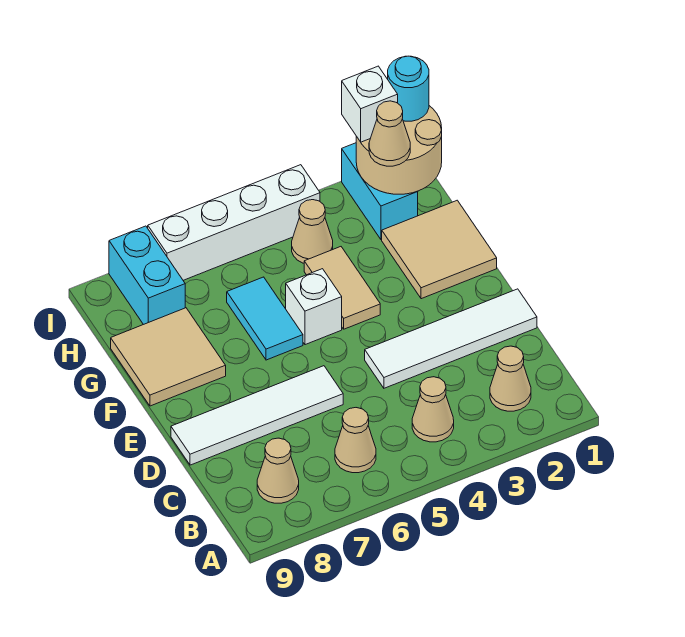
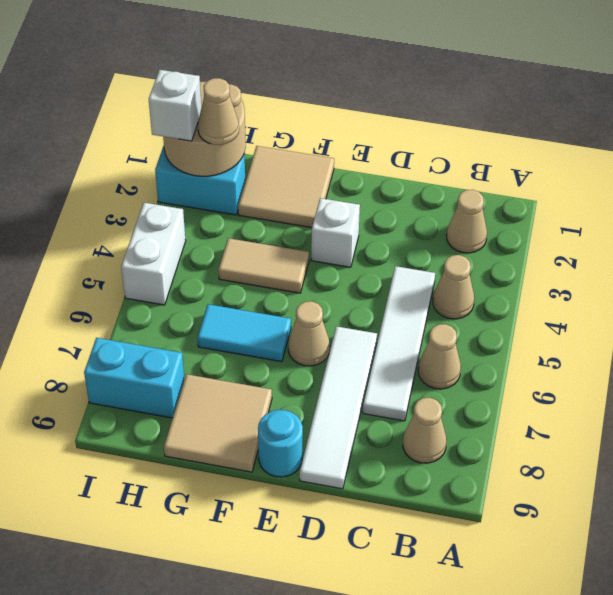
white tile D1:D4 level 1 -> white tile C4:C7 level 1
white brick F5 level 1 -> white brick E3 level 1
tan cone H4 level 1 -> tan cone E6 level 1
cyan round brick I1 level 3 -> cyan round brick E9 level 1
white brick I4:I7 level 1 -> white brick I4:I5 level 1

